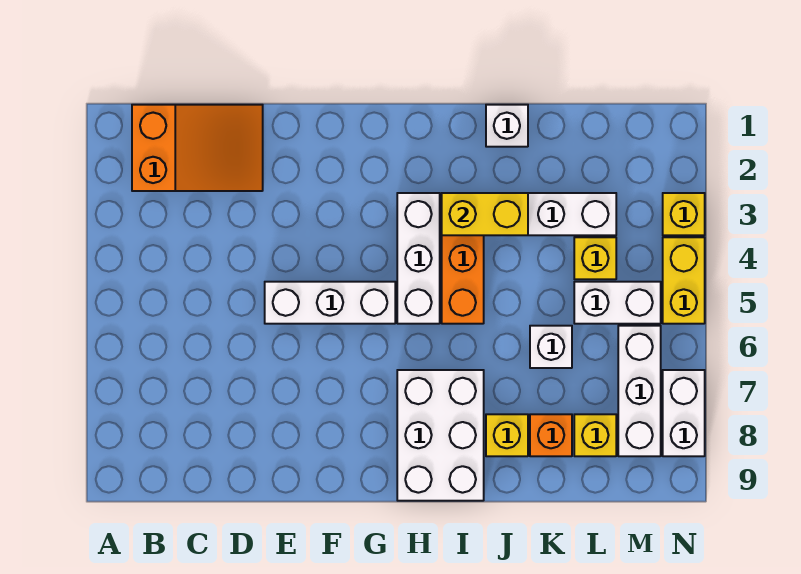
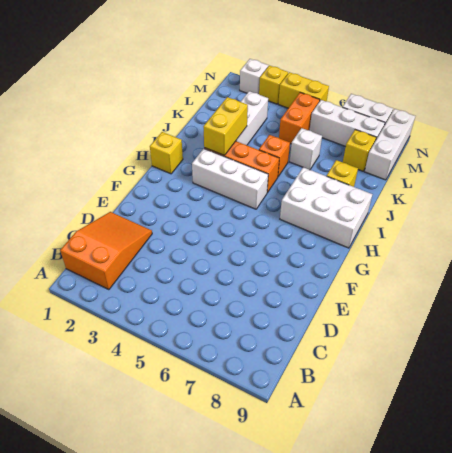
white brick E5:G5 level 1 -> white brick L9:N9 level 1
white brick J1 level 1 -> white brick N2 level 1
orange brick K8 level 1 -> orange brick J5 level 1
yellow brick L4 level 1 -> yellow brick H1 level 1
white brick L5:M5 level 1 -> orange brick L5:M5 level 1

